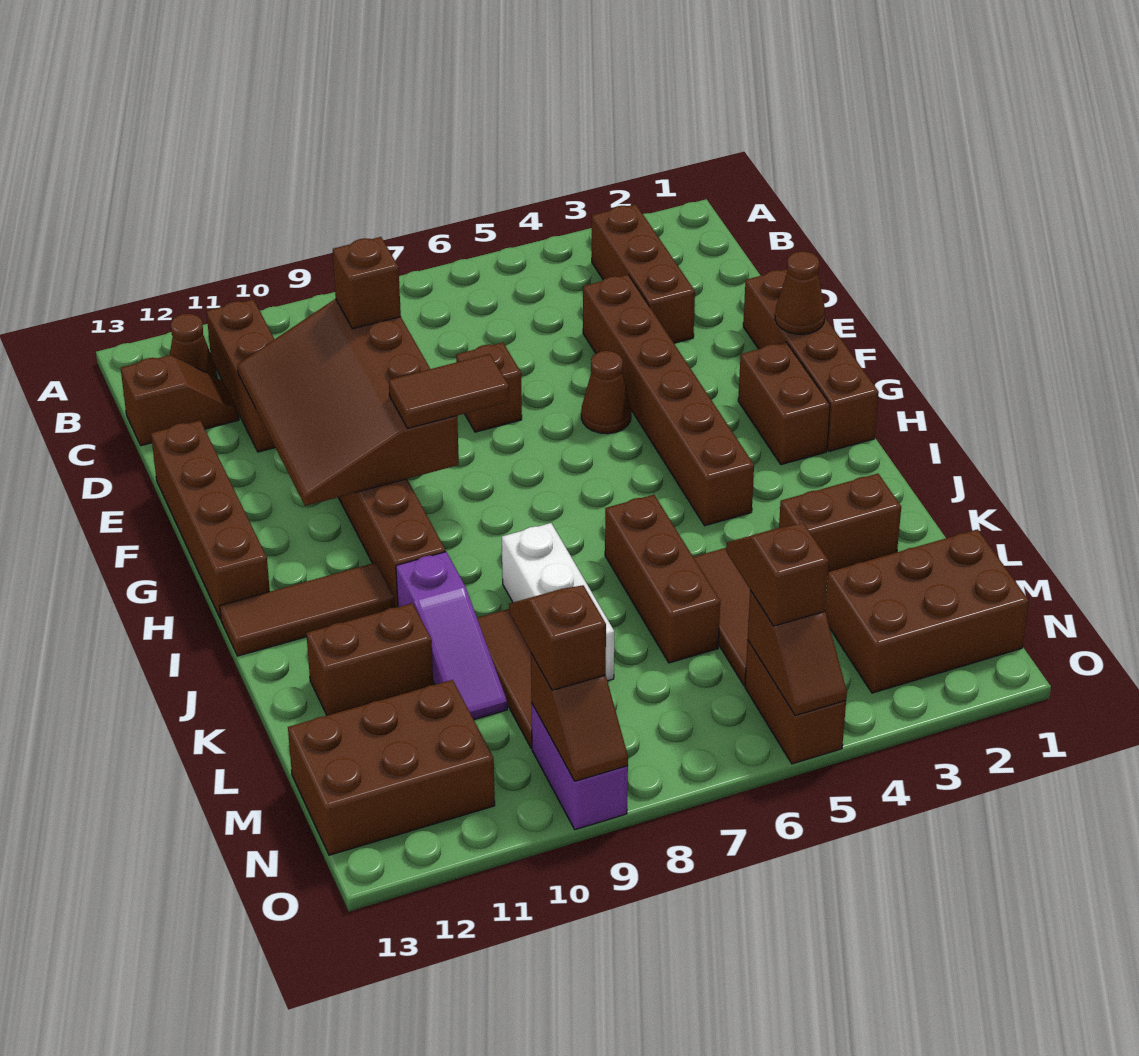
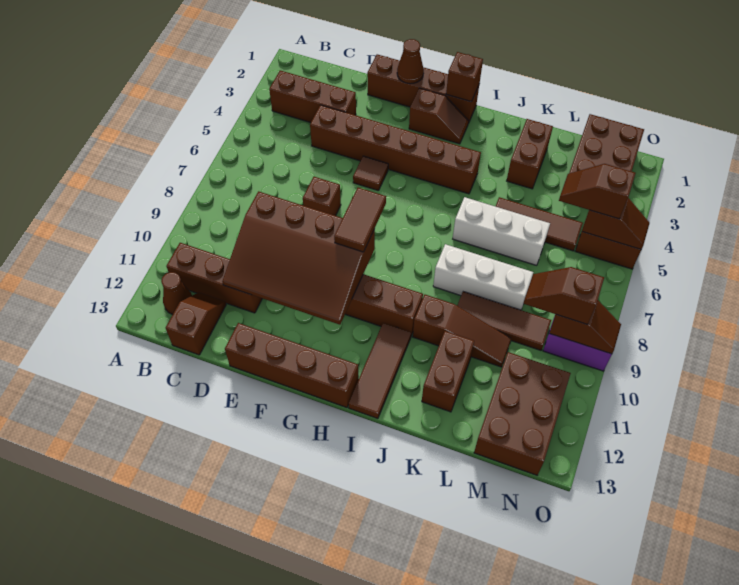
brown brick D9 level 3 -> brown brick H1 level 2
brown cone F5 level 1 -> brown tile F5 level 1
brown brick G2:H2 level 1 -> brown slope G2:H2 level 1 top G
brown brick J6:L6 level 1 -> white brick J6:L6 level 1
purple slope J10:L10 level 1 top J -> brown slope J10:L10 level 1 top J

